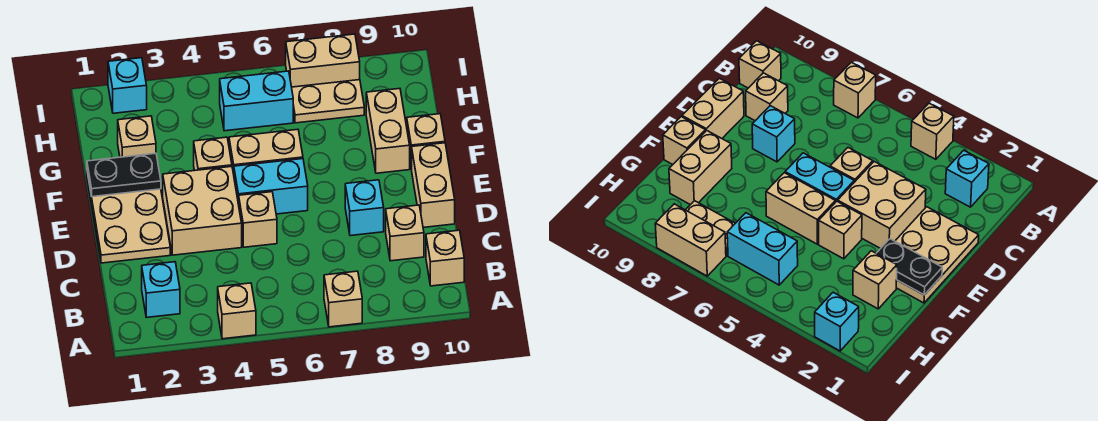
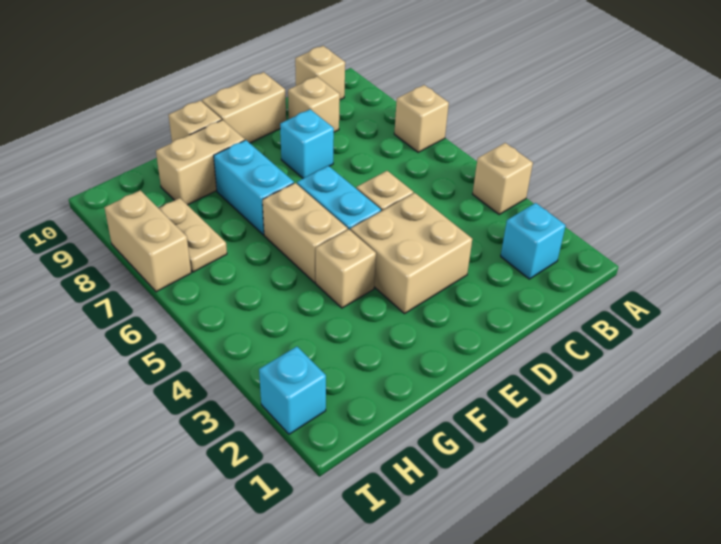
tan plate D1:F2 level 1 -> none
black plate F1:F2 level 2 -> none
tan brick G2 level 1 -> none
cyan brick H5:H6 level 1 -> cyan brick F7:F8 level 1

